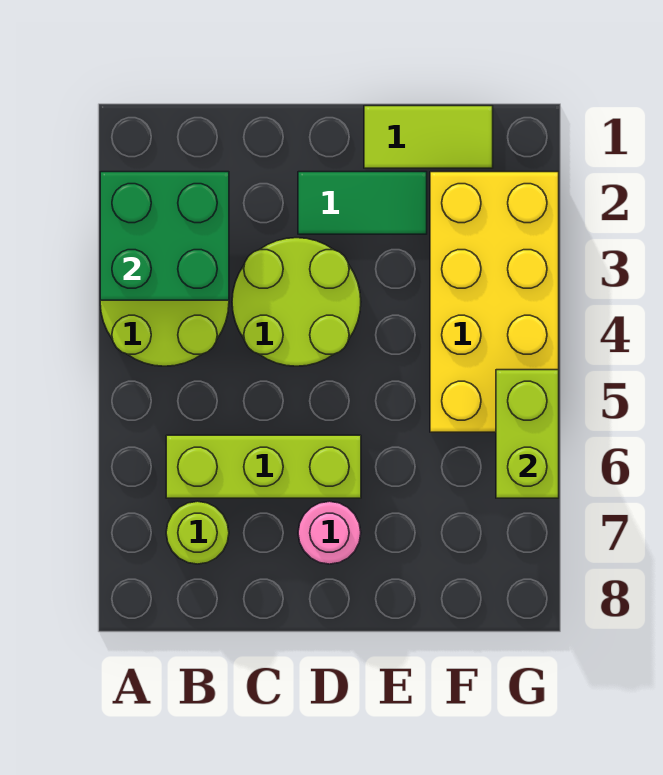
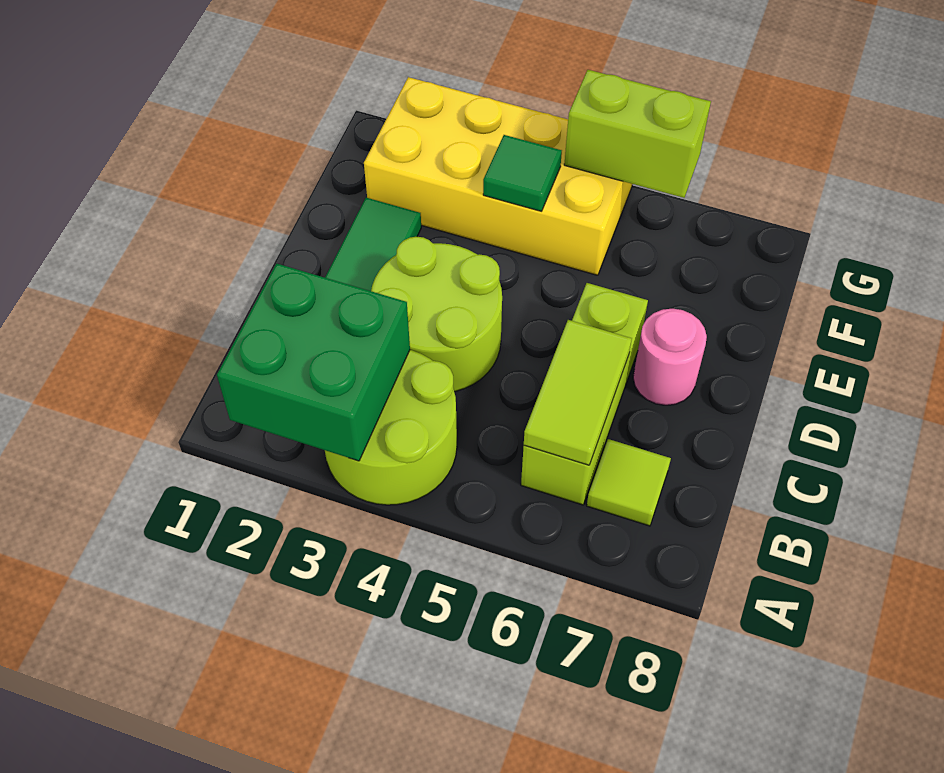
lime round brick B7 level 1 -> lime tile B7 level 1
lime tile E1:F1 level 1 -> lime tile B6:C6 level 2
none -> green tile F4 level 2

